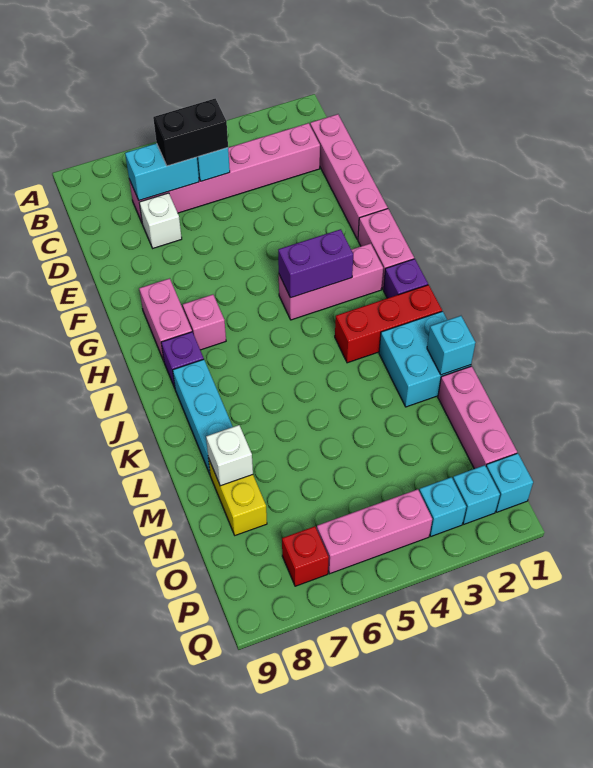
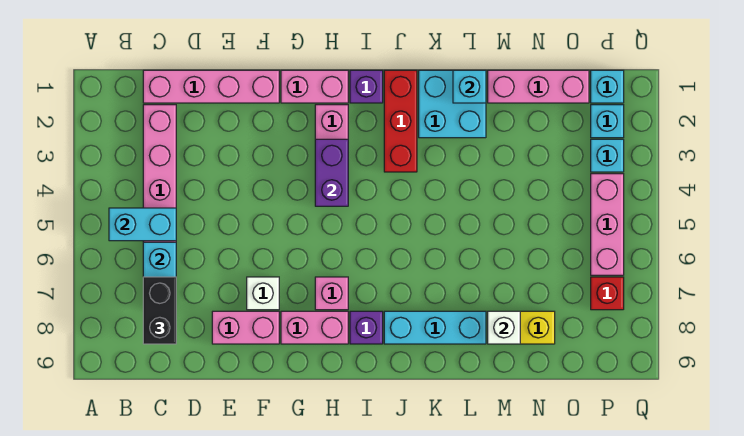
black brick C5:C6 level 3 -> black brick C7:C8 level 3
white brick D7 level 1 -> white brick F7 level 1
none -> pink brick E8:F8 level 1

